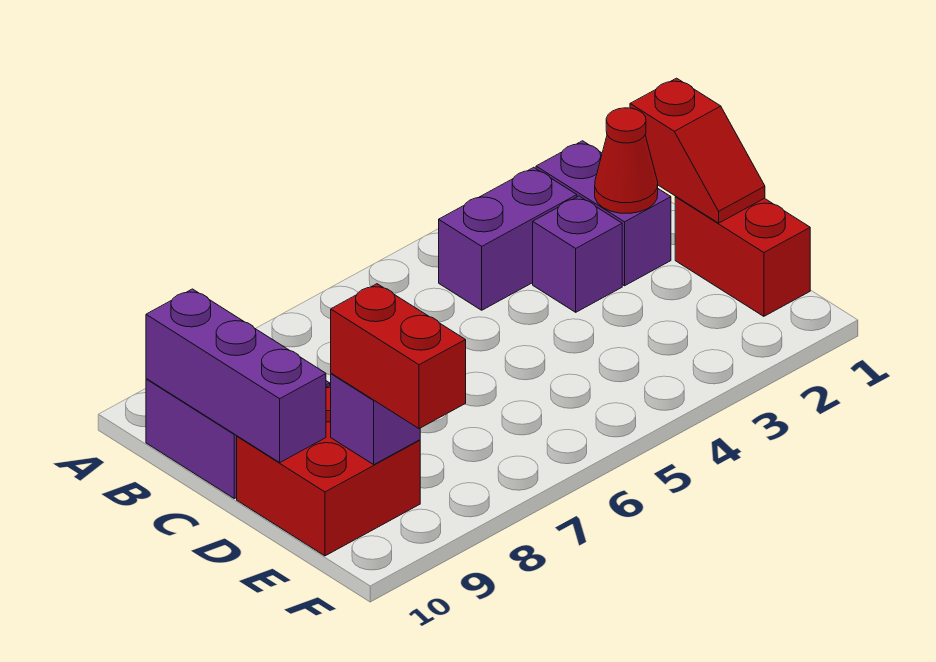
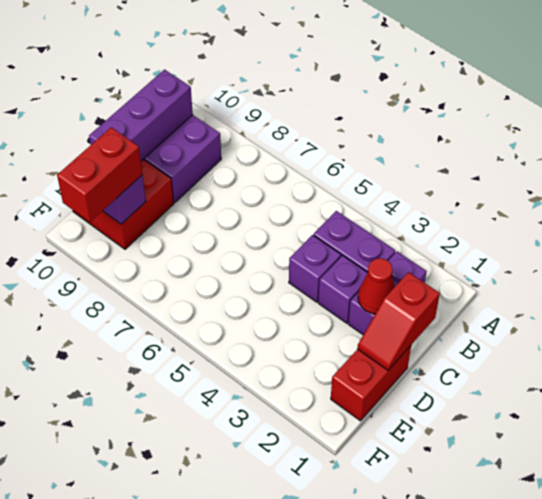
none -> purple brick C4 level 1

